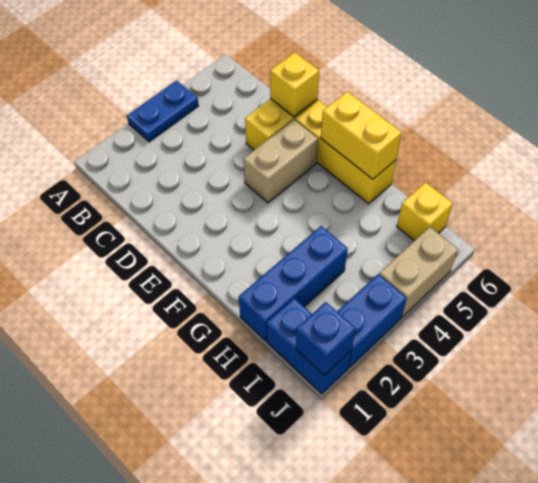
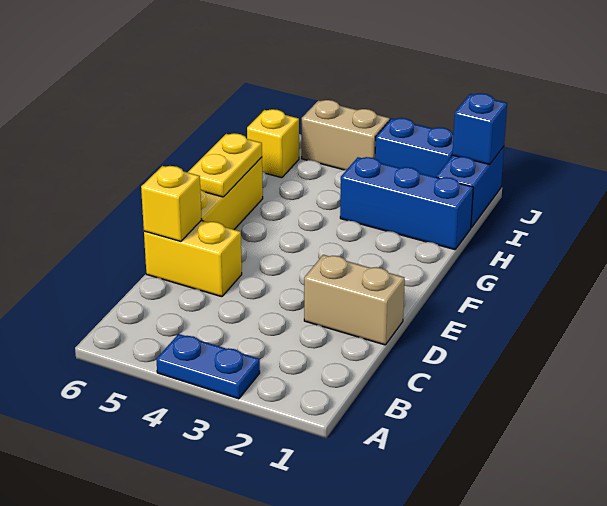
tan brick E4:E5 level 1 -> tan brick D1:D2 level 1
yellow brick F6:G6 level 2 -> yellow plate F6:G6 level 2

